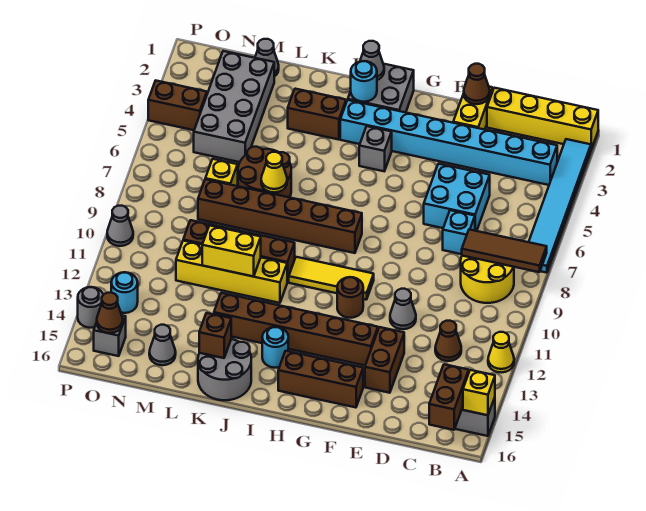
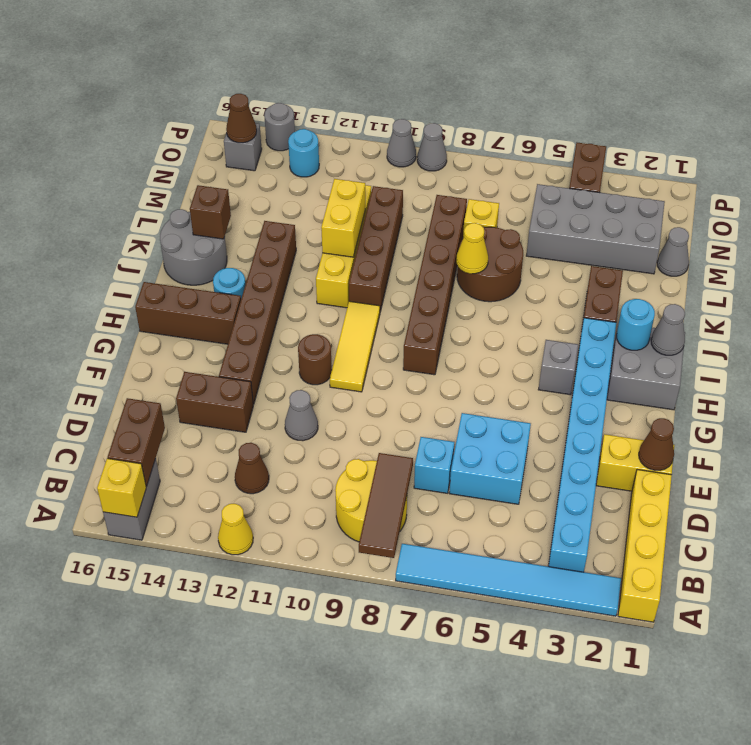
brown brick B15:B16 level 2 -> brown brick B15:C15 level 2
brown brick F15:H15 level 1 -> brown brick H14:H16 level 1
grey cone M15 level 1 -> grey cone P9 level 1

